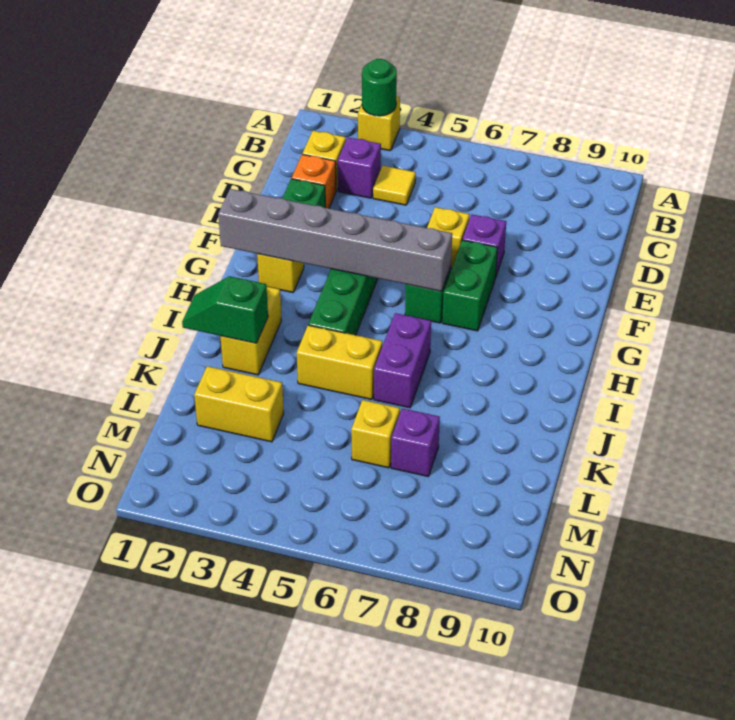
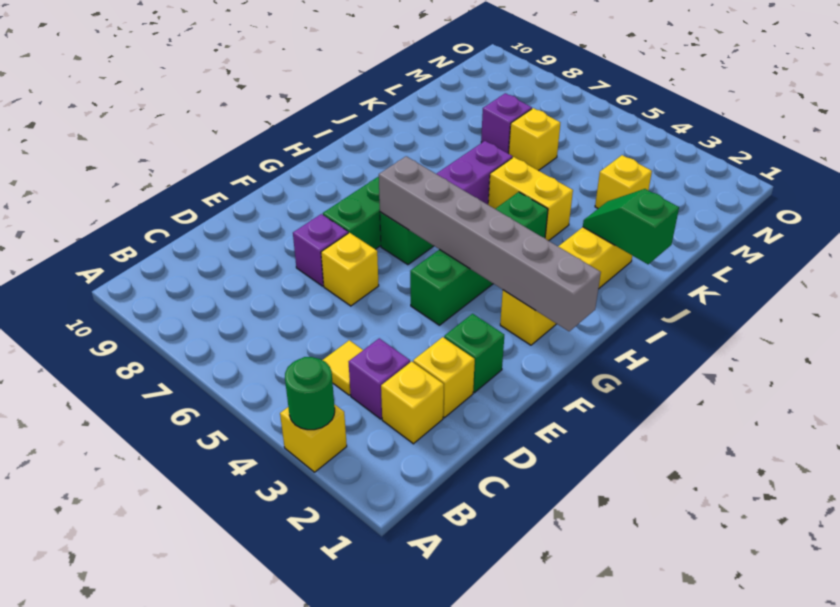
orange brick D2 level 1 -> yellow brick D2 level 1
green slope J1:J2 level 2 top 2 -> green slope J1:J2 level 2 top 1
yellow brick L2:L3 level 1 -> yellow brick L3 level 1

